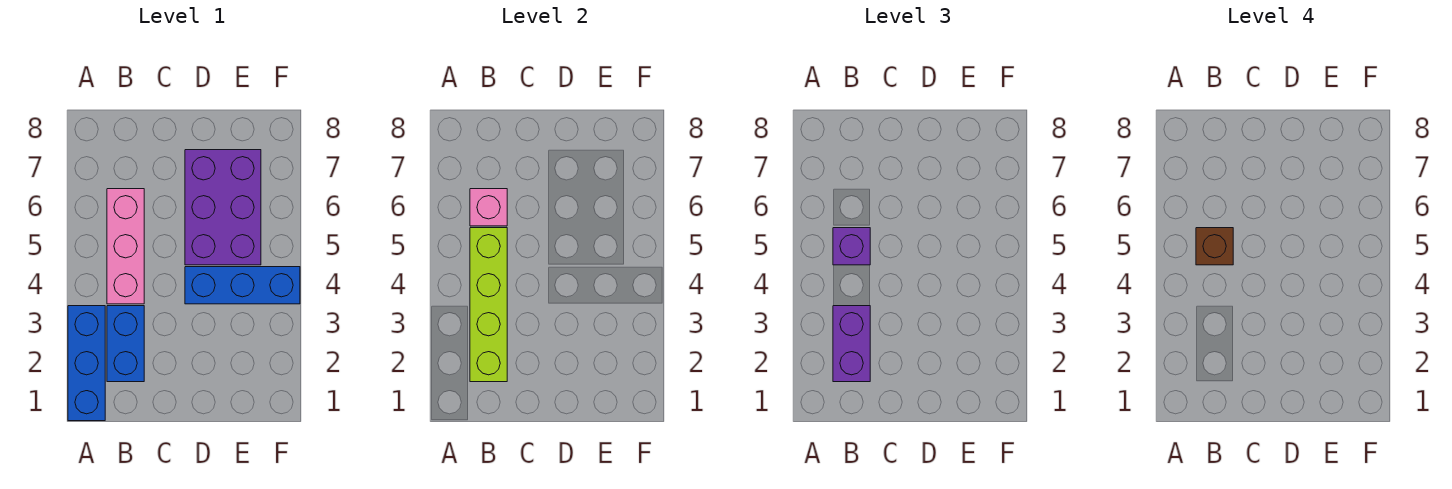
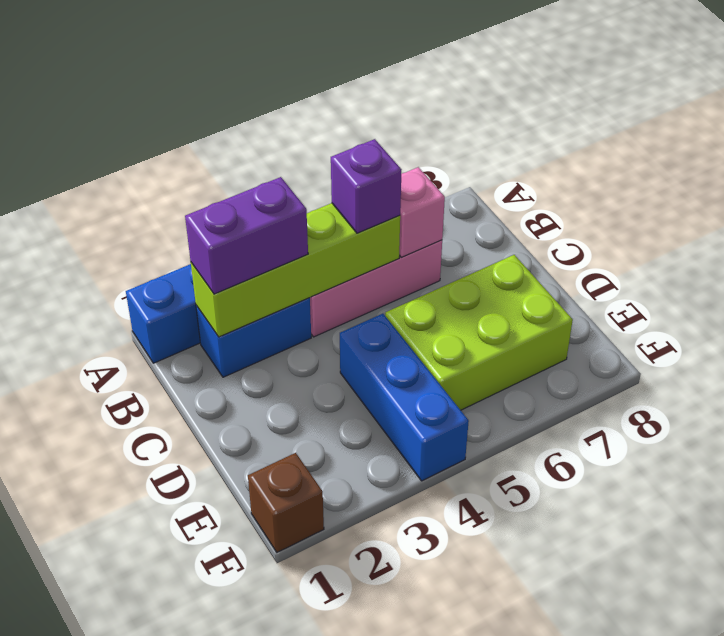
brown brick B5 level 4 -> brown brick F1 level 1
purple brick D5:E7 level 1 -> lime brick D5:E7 level 1

